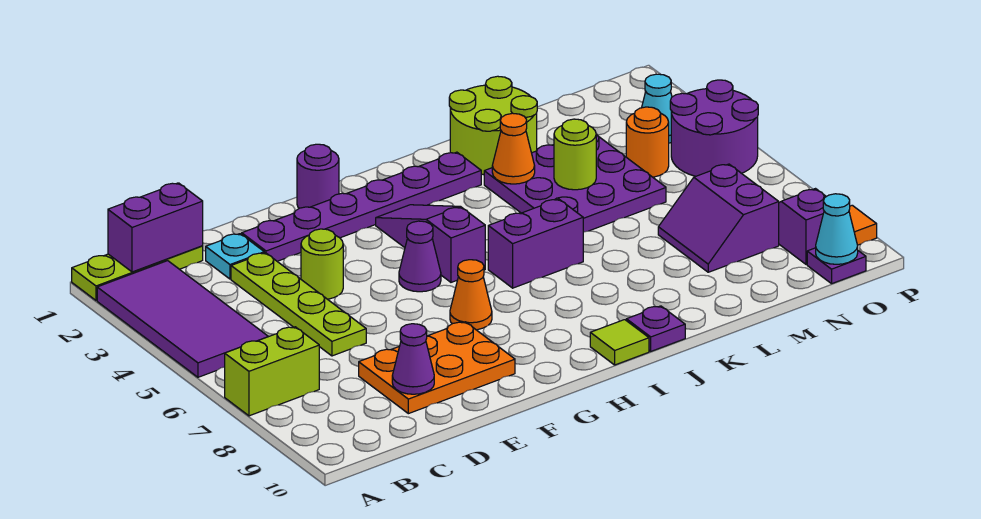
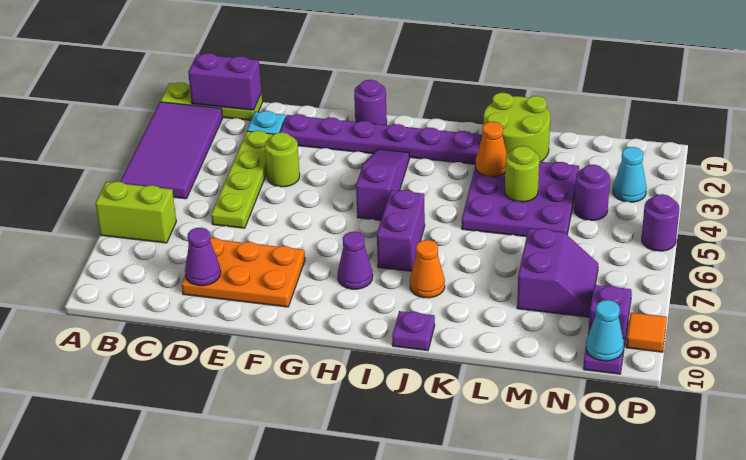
purple cone G5 level 1 -> purple cone H8 level 1
orange cone G7 level 1 -> orange cone J8 level 1
purple brick I6:J6 level 1 -> purple brick I6:I7 level 1
lime tile I10 level 1 -> none
purple slope M7:N8 level 1 top N -> purple slope M7:N8 level 1 top M
orange round brick N4 level 1 -> purple round brick N4 level 1
purple round brick O4:P5 level 1 -> purple round brick P5 level 1

